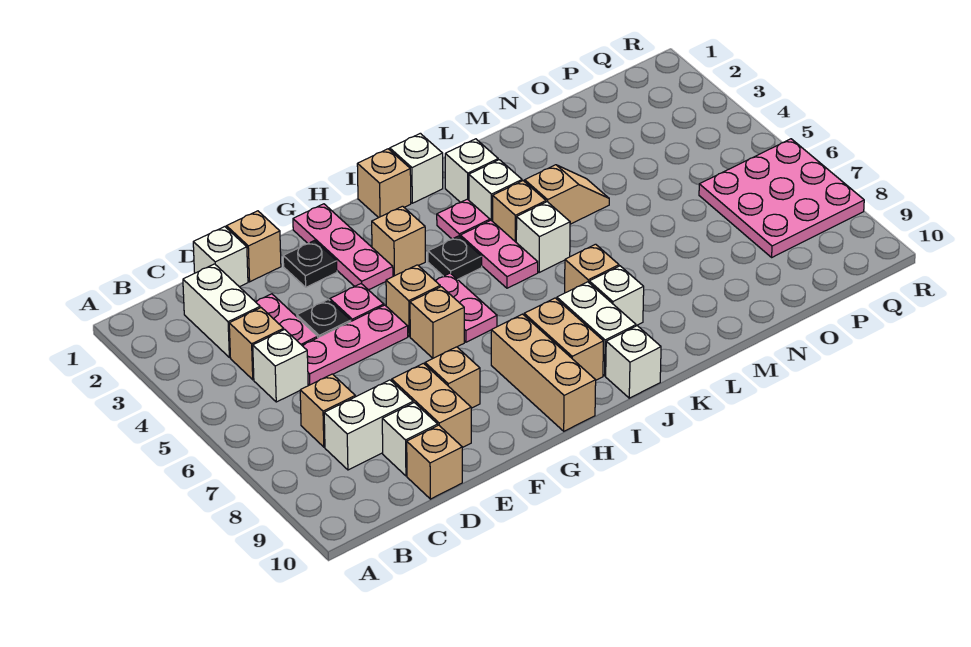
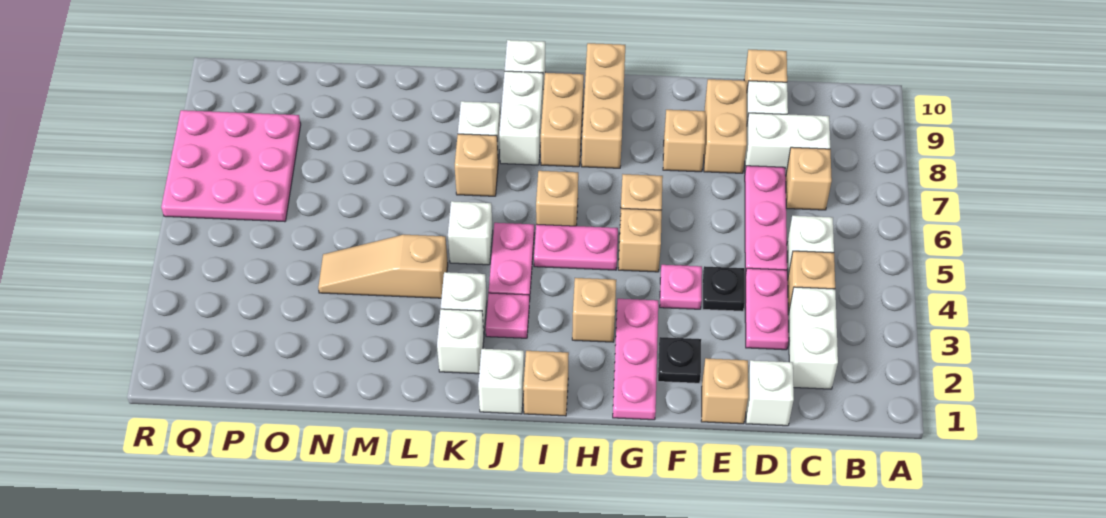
pink plate D5:F5 level 1 -> pink plate D5:D7 level 1
pink plate H5:H6 level 1 -> pink plate H5:I5 level 1
black plate I4 level 1 -> none
tan brick K4 level 1 -> tan brick I6 level 1
tan slope L4:M4 level 1 top L -> tan slope L4:N4 level 1 top L

